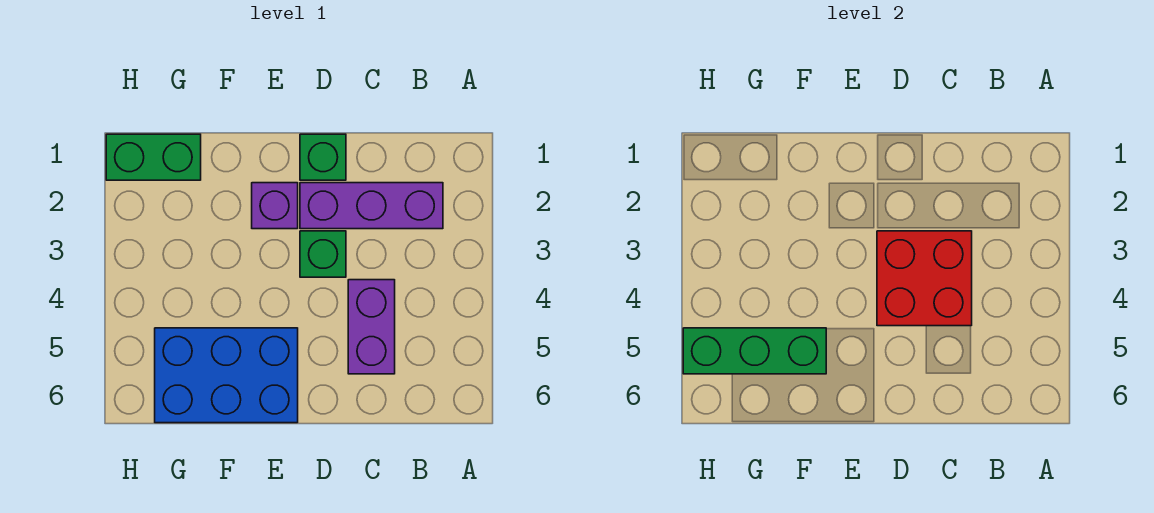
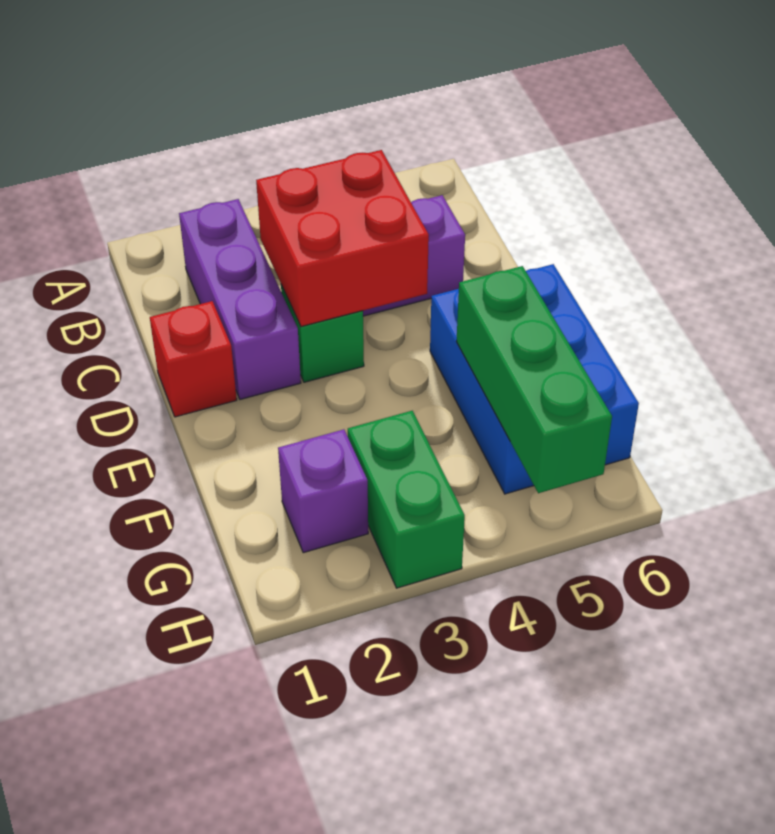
green brick D1 level 1 -> red brick D1 level 1
purple brick E2 level 1 -> purple brick G2 level 1
green brick G1:H1 level 1 -> green brick G3:H3 level 1

